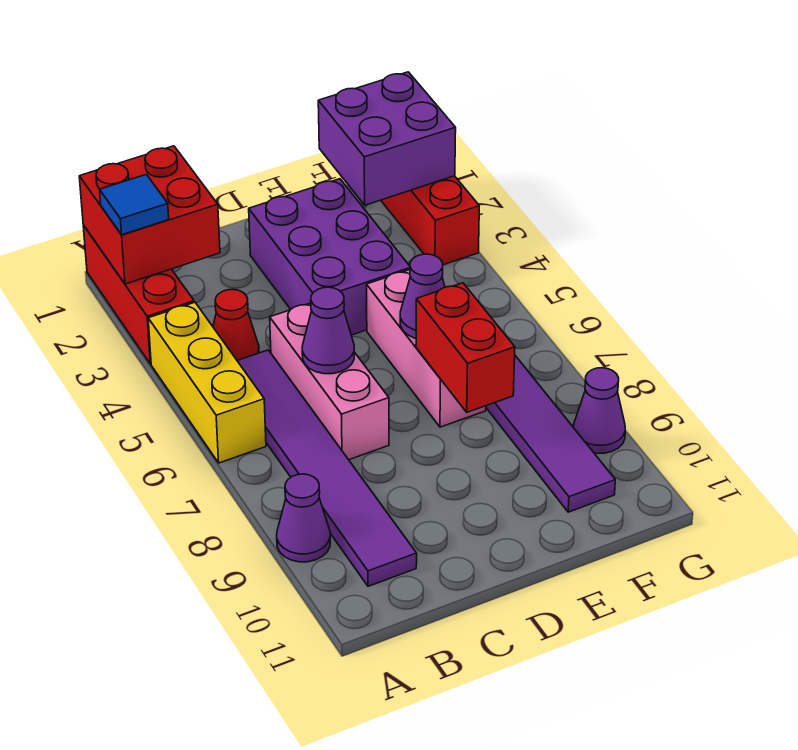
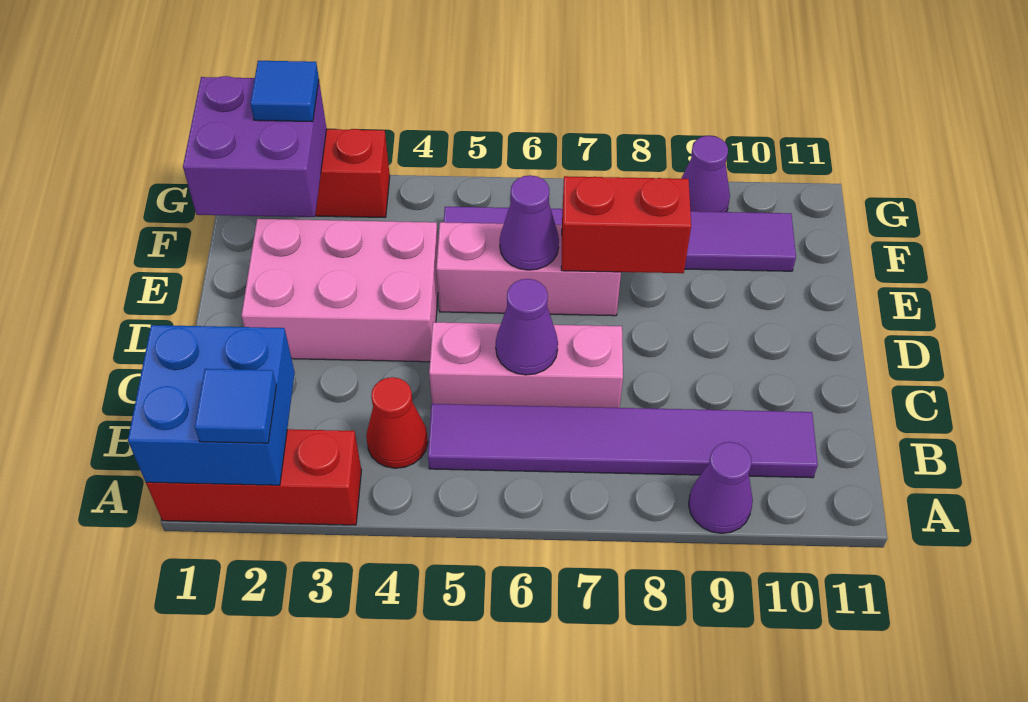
red brick A1:B2 level 2 -> blue brick A1:B2 level 2
yellow brick A4:A6 level 1 -> none
purple brick D2:E4 level 1 -> pink brick D2:E4 level 1
none -> blue tile G2 level 3

